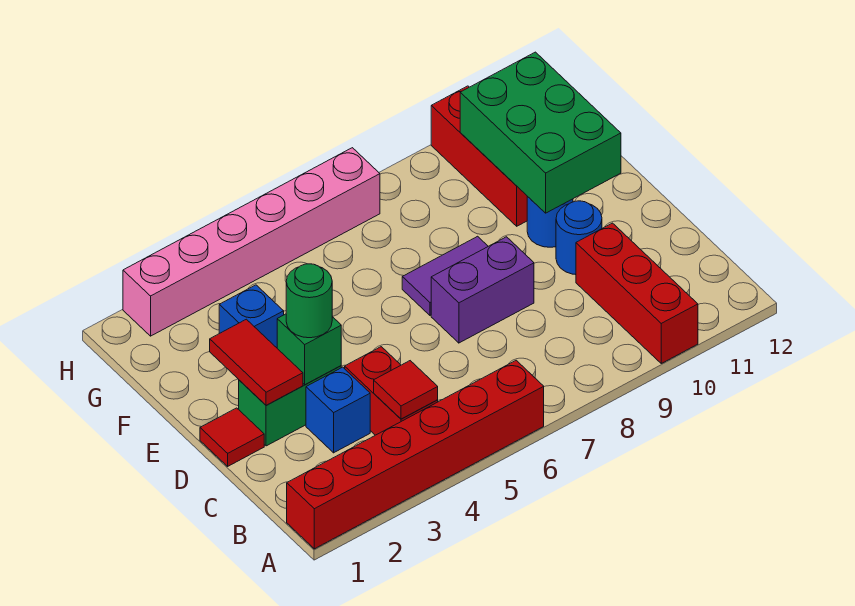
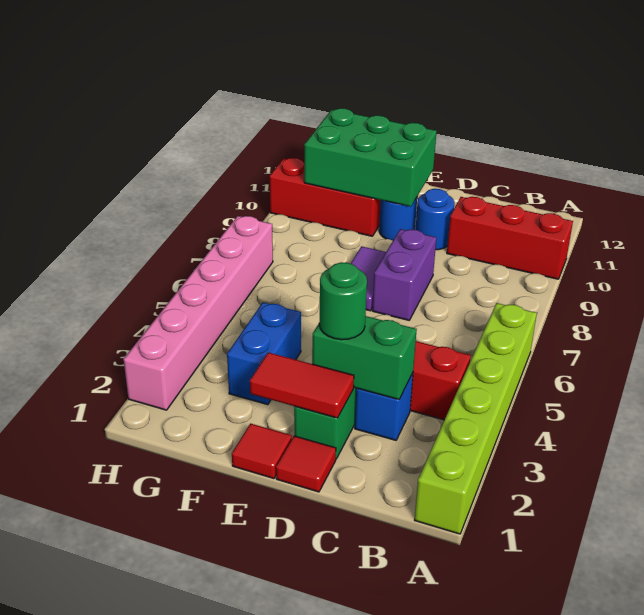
red brick A1:A6 level 1 -> lime brick A1:A6 level 1
red tile B4 level 2 -> red tile E1 level 1
green brick D3 level 2 -> green brick C3:D3 level 2
blue brick F3 level 1 -> blue brick F3:F4 level 1

